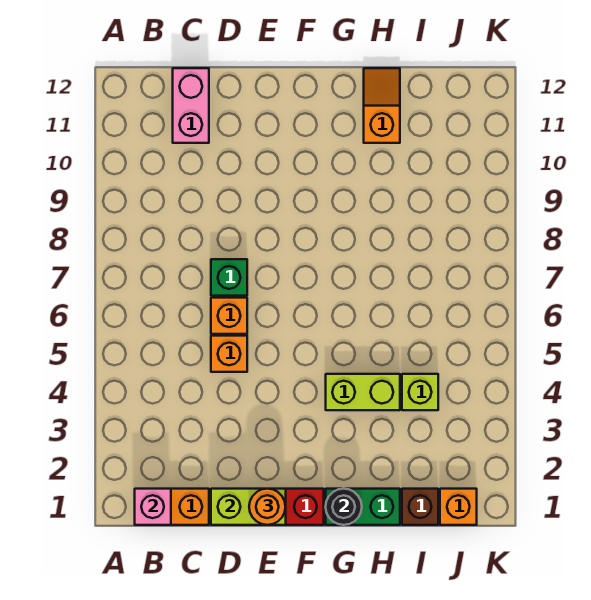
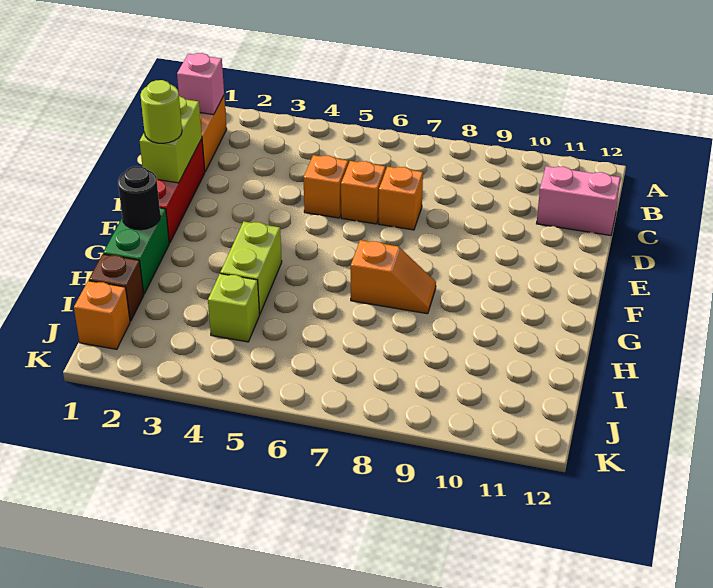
green brick D7 level 1 -> orange brick D7 level 1
orange round brick E1 level 3 -> lime round brick E1 level 3
orange slope H11:H12 level 1 top 11 -> orange slope G7:G8 level 1 top 7

